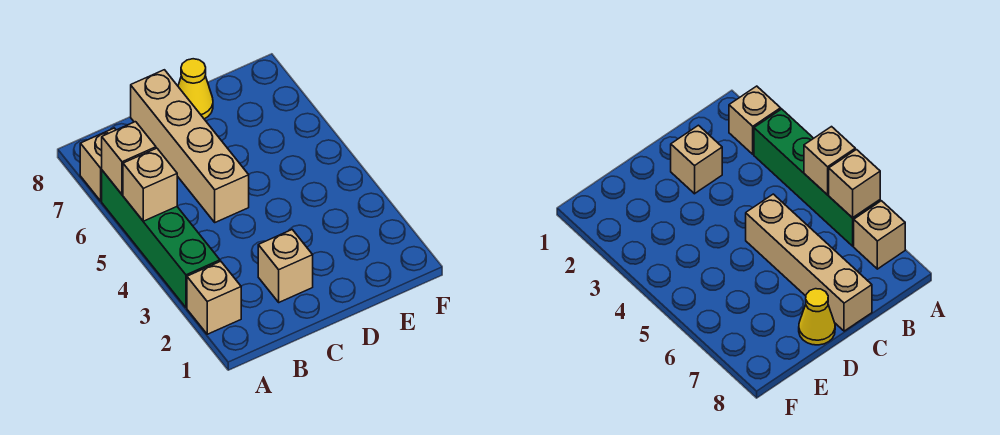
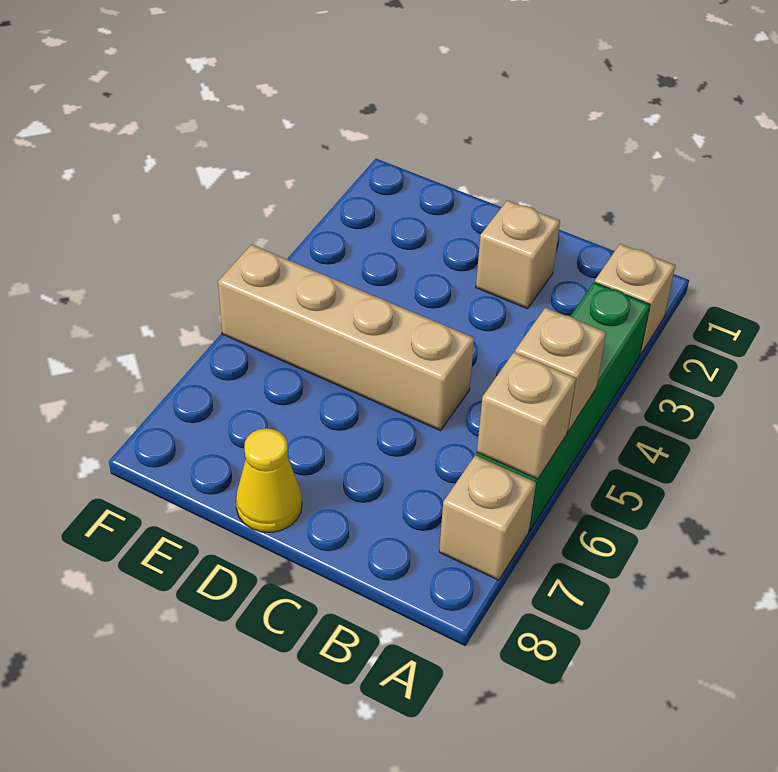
tan brick C5:C8 level 1 -> tan brick C5:F5 level 1

